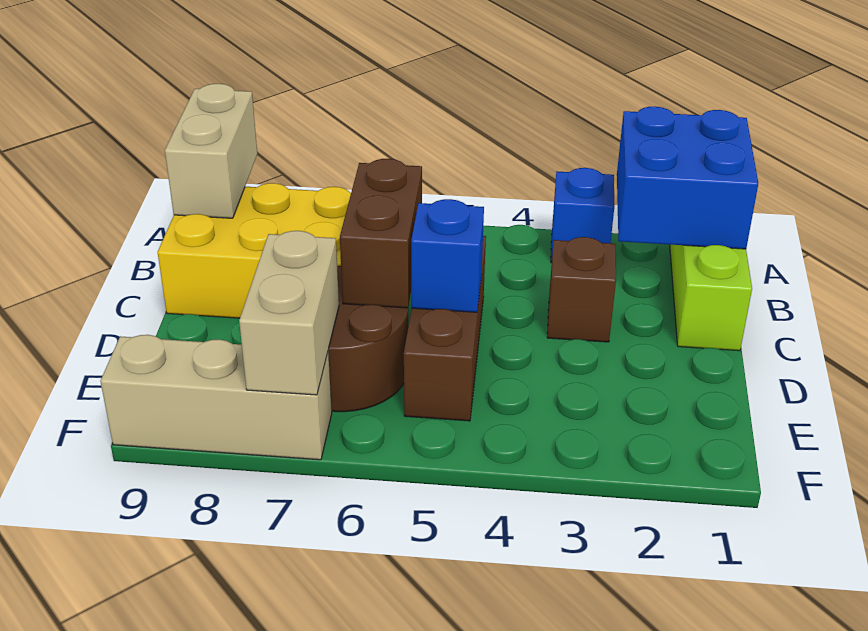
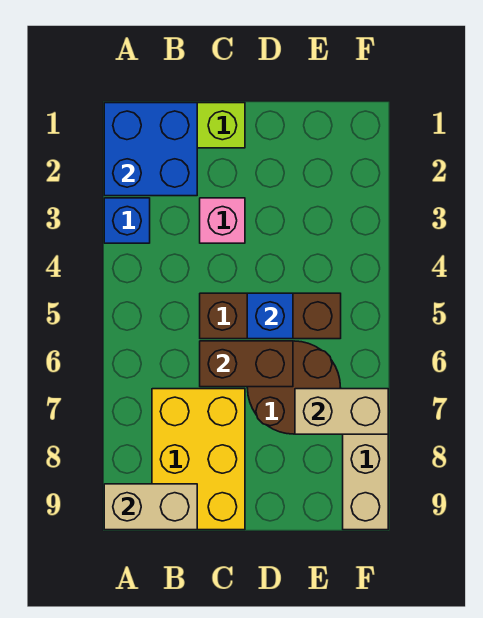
brown brick C3 level 1 -> pink brick C3 level 1

